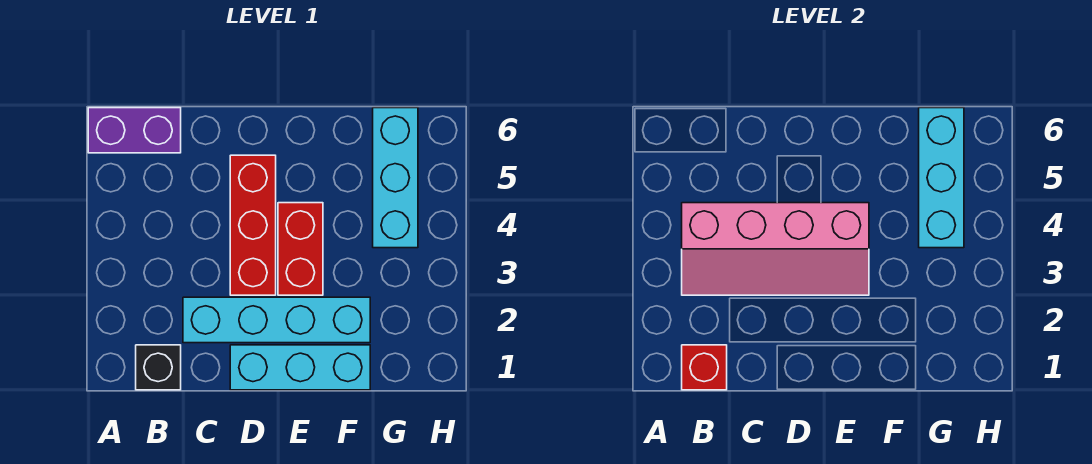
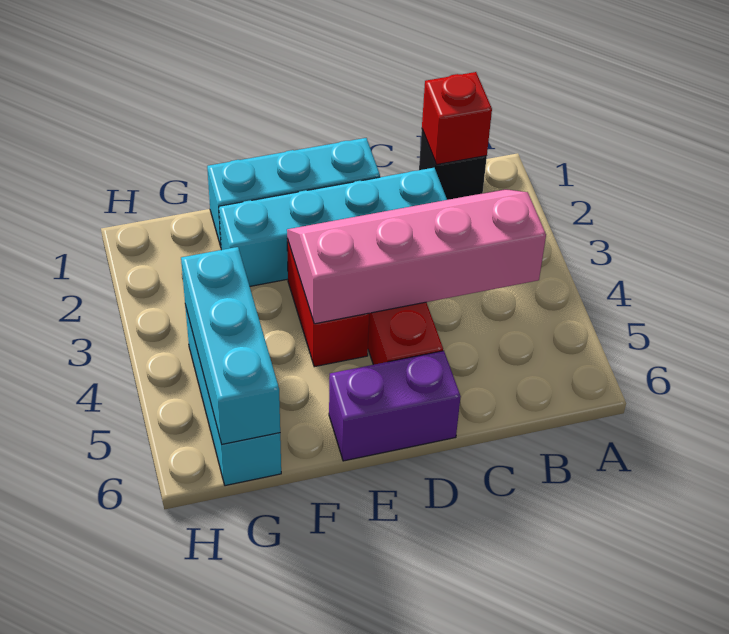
purple brick A6:B6 level 1 -> purple brick D6:E6 level 1

